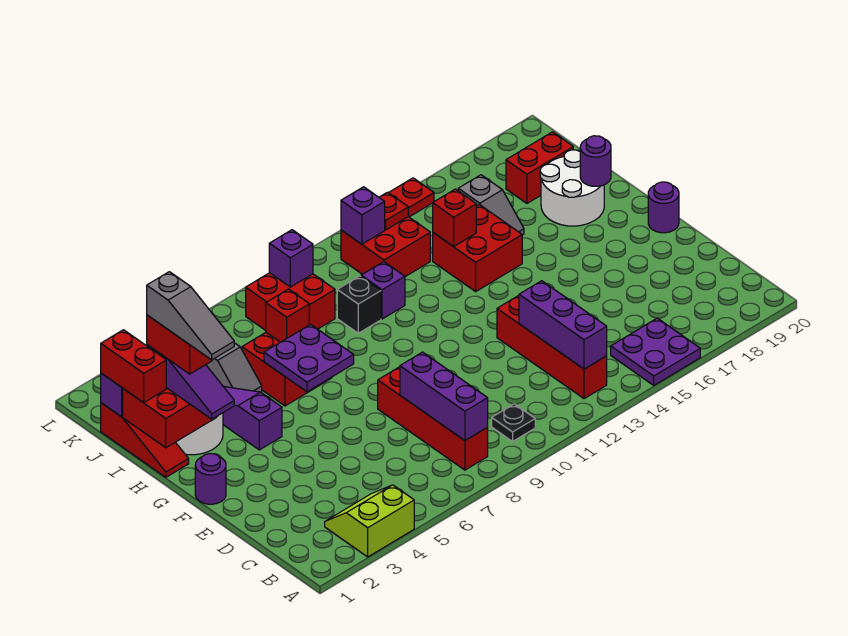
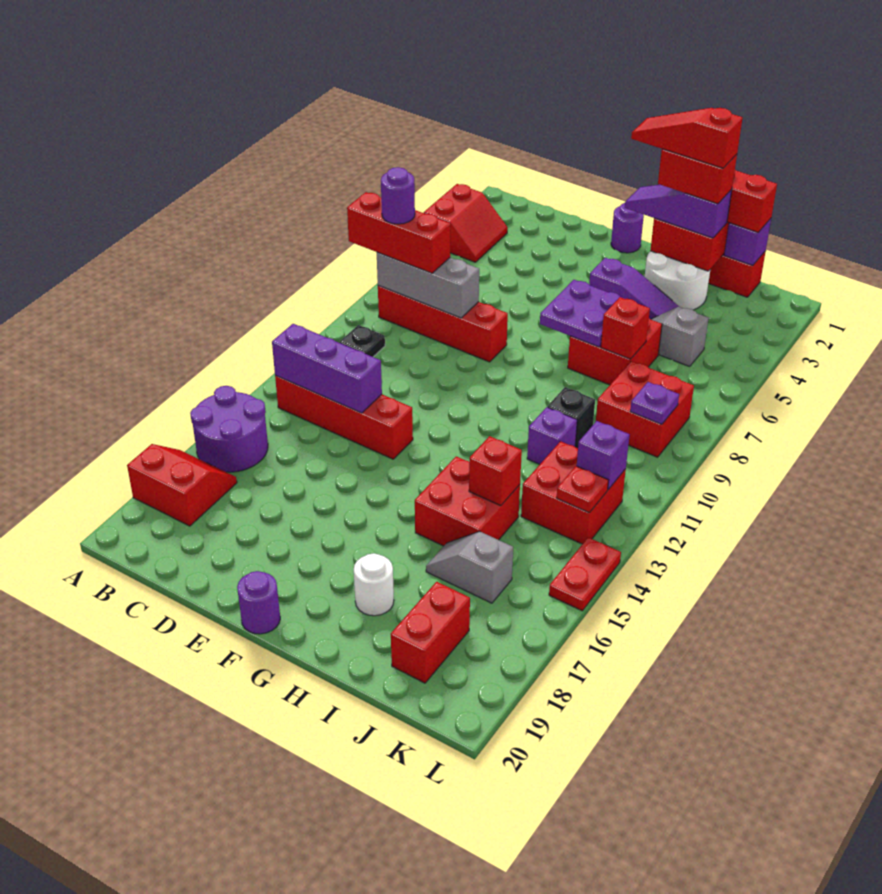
lime slope A3:B4 level 1 top A -> red slope A3:B4 level 1 top A
none -> red brick A8:C8 level 3
purple plate A15:B16 level 1 -> purple round brick A15:B16 level 1
none -> red slope A17:B18 level 1 top 18
purple brick B8:D8 level 2 -> grey brick B8:D8 level 2
grey slope G2:I2 level 5 top I -> red slope G2:I2 level 5 top I
white round brick H18:I19 level 1 -> white round brick H18 level 1
purple round brick H19 level 2 -> purple round brick B8 level 4
purple brick K9 level 2 -> purple plate K9 level 2

